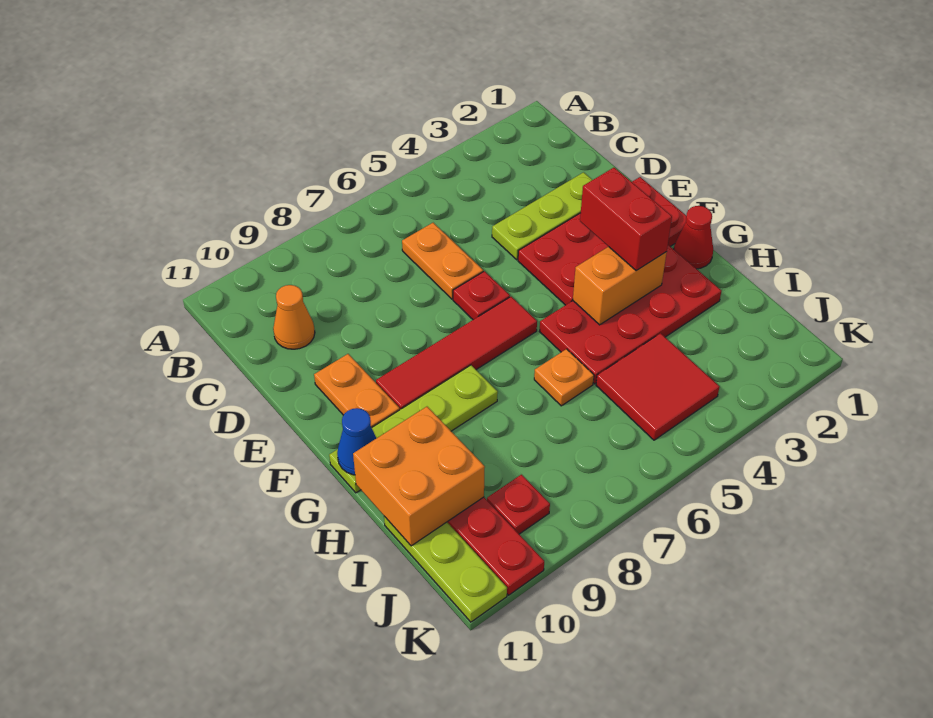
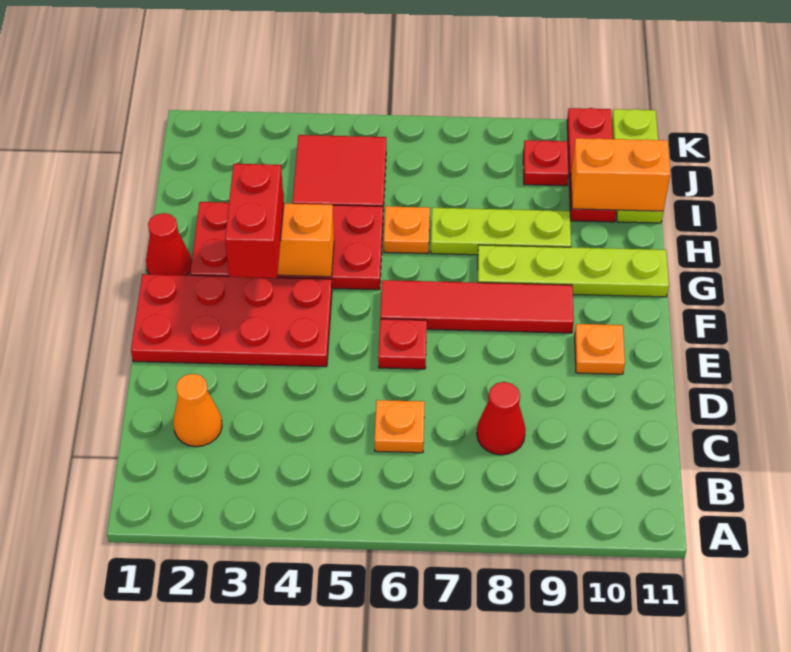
orange plate C6:D6 level 1 -> orange plate C6 level 1
none -> red cone C8 level 1
orange cone C10 level 1 -> orange cone C2 level 1
lime plate D2:D4 level 1 -> lime plate H7:H9 level 1
orange plate E10:F10 level 1 -> orange plate E10 level 1
blue cone G11 level 2 -> none
orange brick H10:I11 level 2 -> orange brick I10:I11 level 2

